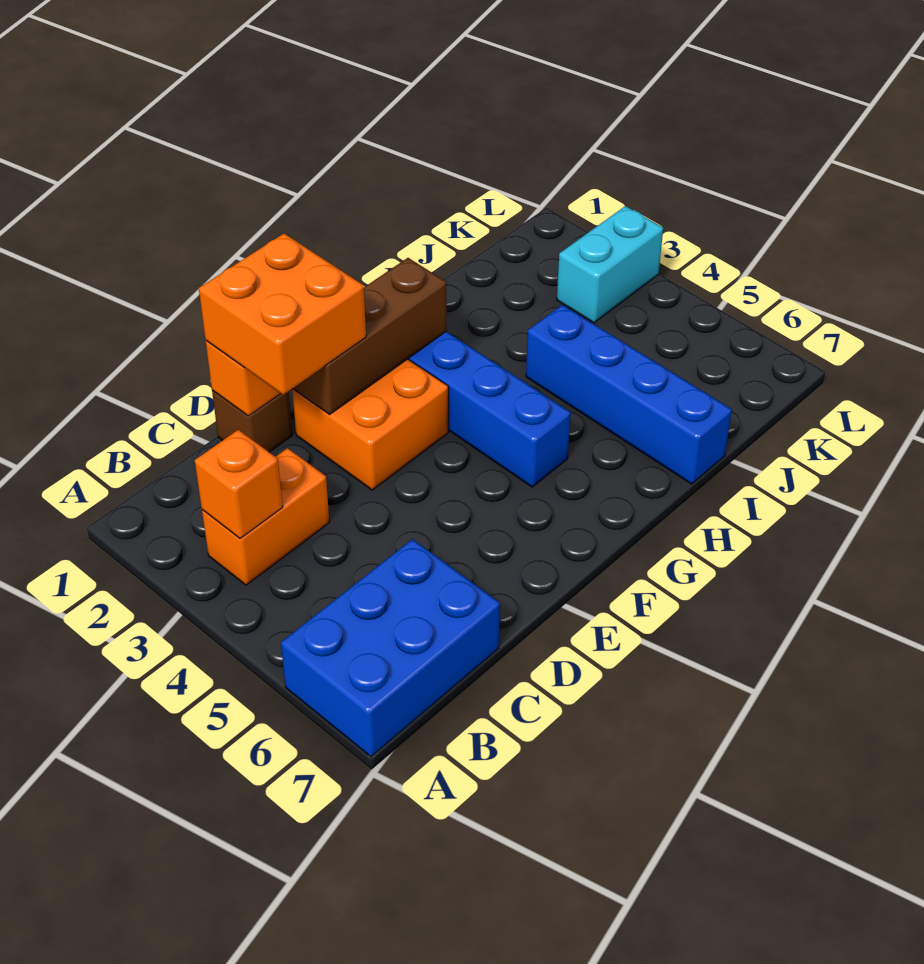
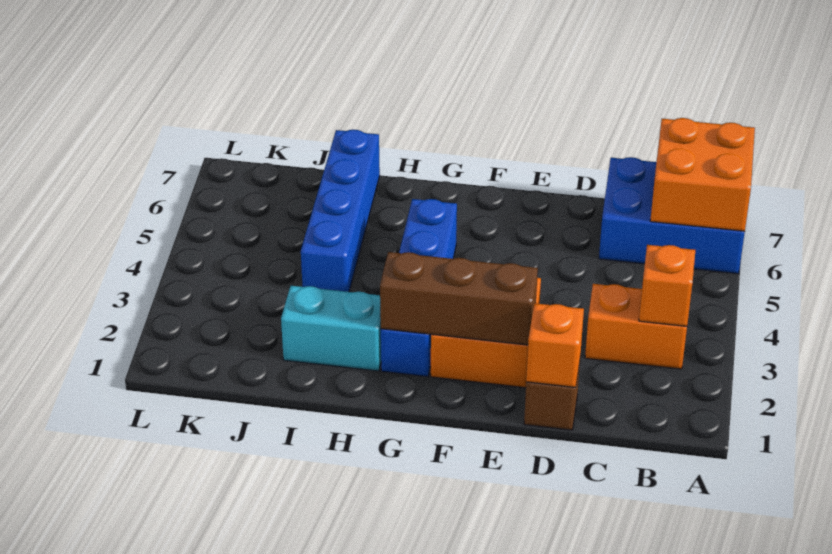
orange brick D1:E2 level 3 -> orange brick A6:B7 level 2
cyan brick K3:L3 level 1 -> cyan brick H2:I2 level 1

